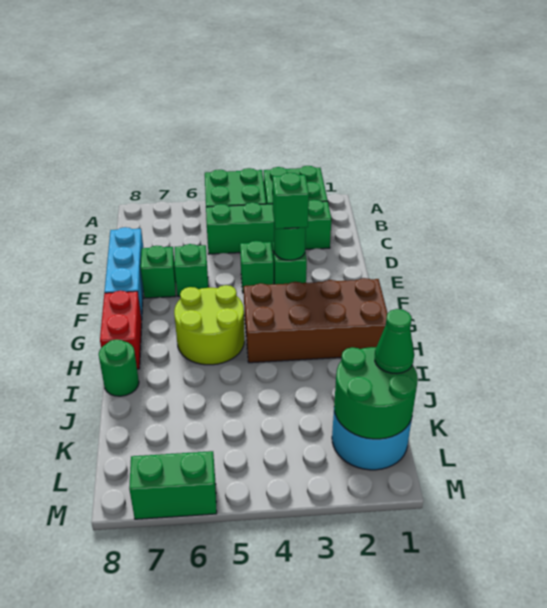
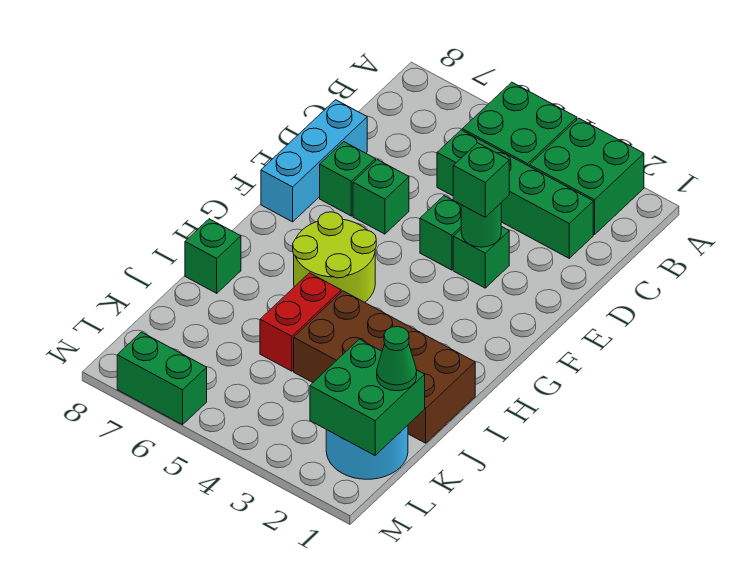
brown brick G1:H4 level 1 -> brown brick I1:J4 level 1
red brick G8:H8 level 1 -> red brick I5:J5 level 1
green round brick I8 level 1 -> green brick I8 level 1
green round brick K1:L2 level 2 -> green brick K1:L2 level 2

